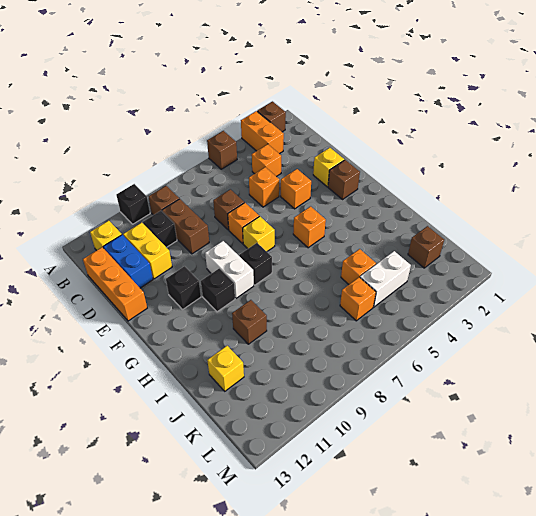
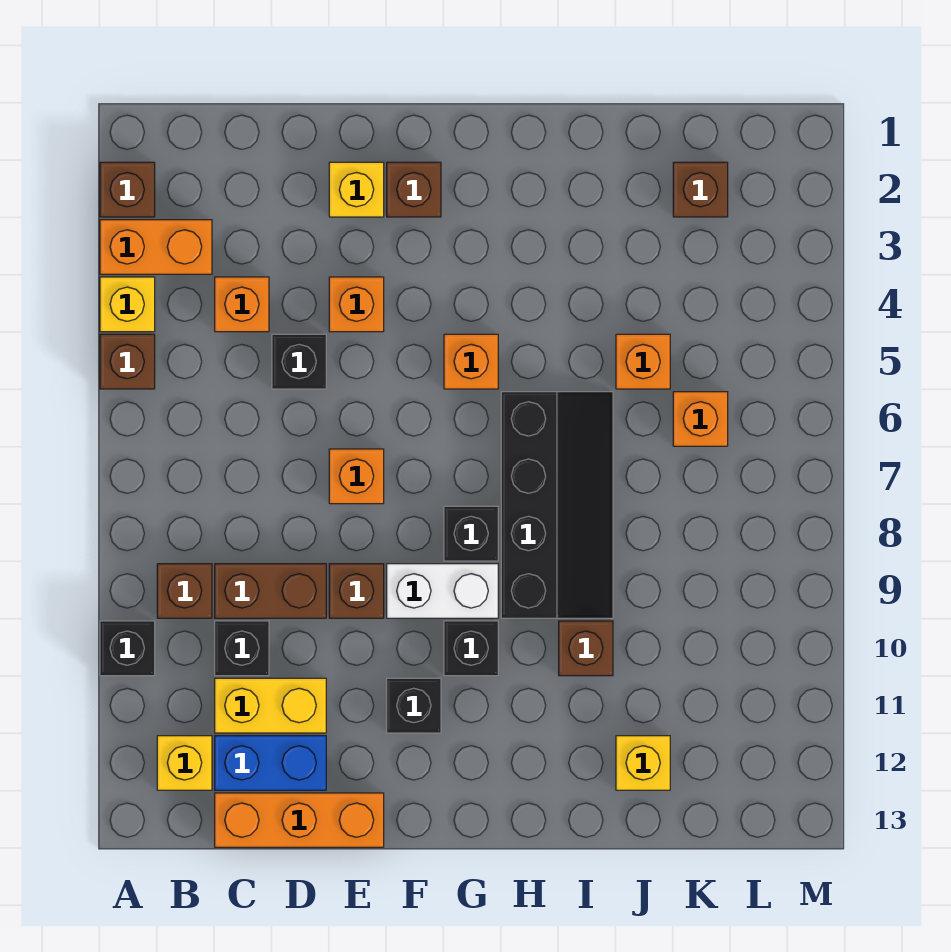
orange brick D5 level 1 -> black brick D5 level 1
brown brick D7 level 1 -> brown brick E9 level 1
yellow brick F7 level 1 -> yellow brick A4 level 1
none -> black slope H6:I9 level 1 top H
white brick K4:K5 level 1 -> none

